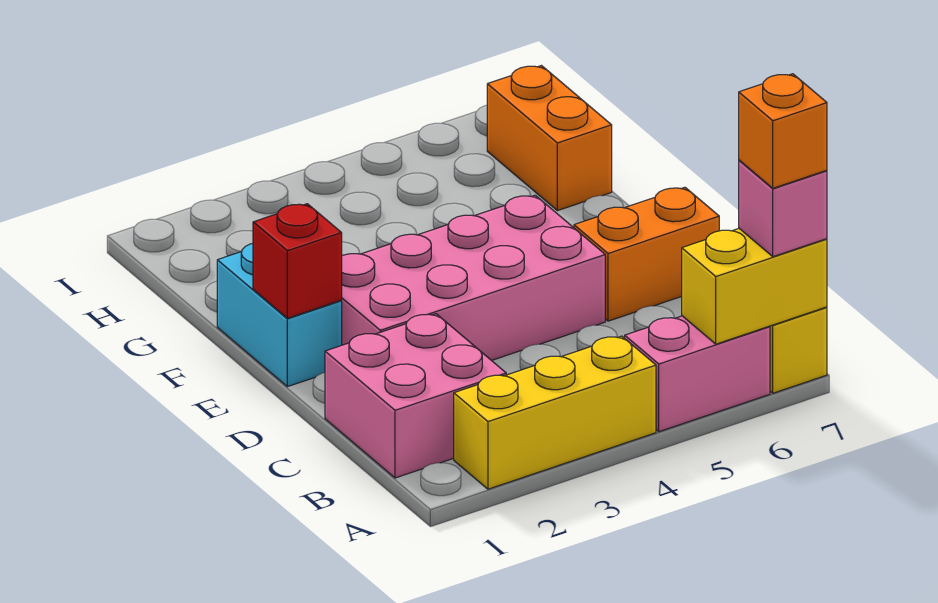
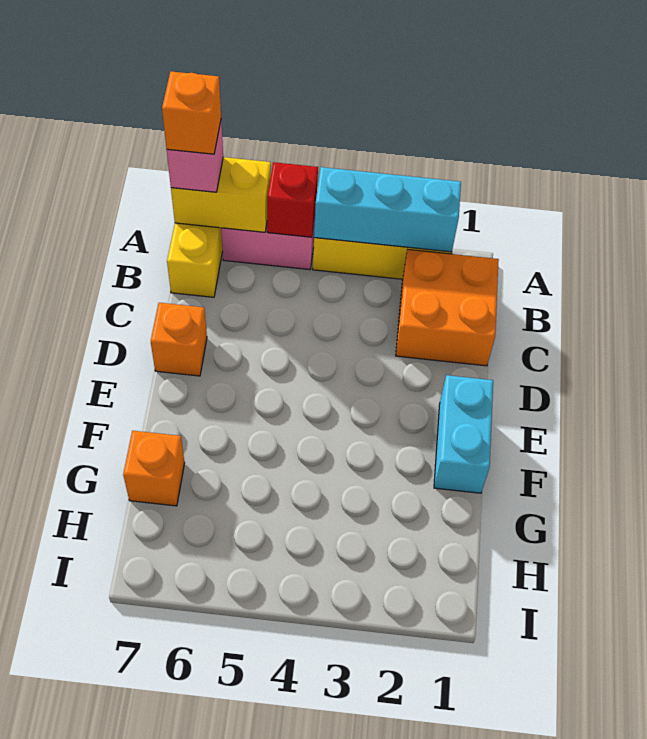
none -> cyan brick A2:A4 level 2
pink brick B1:C2 level 1 -> orange brick B1:C2 level 1
pink brick D2:E5 level 1 -> none
orange brick D6:D7 level 1 -> orange brick D7 level 1
red brick E1 level 2 -> red brick A5 level 2
orange brick G7:H7 level 1 -> orange brick G7 level 1

